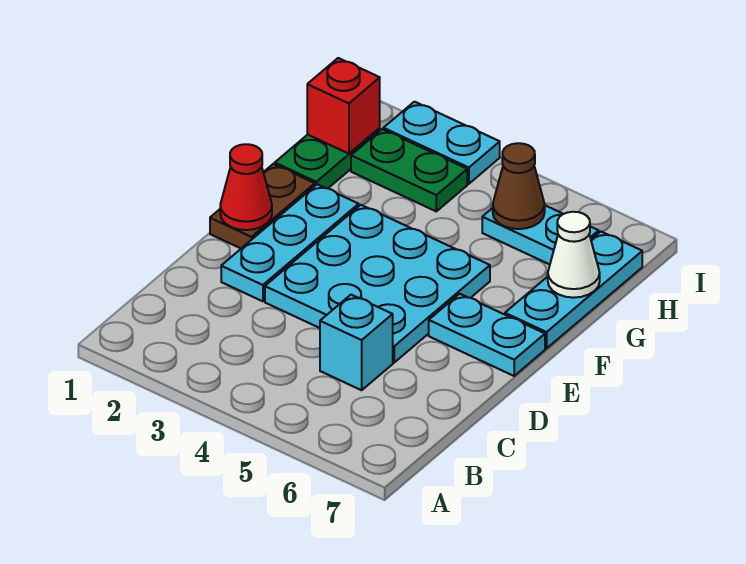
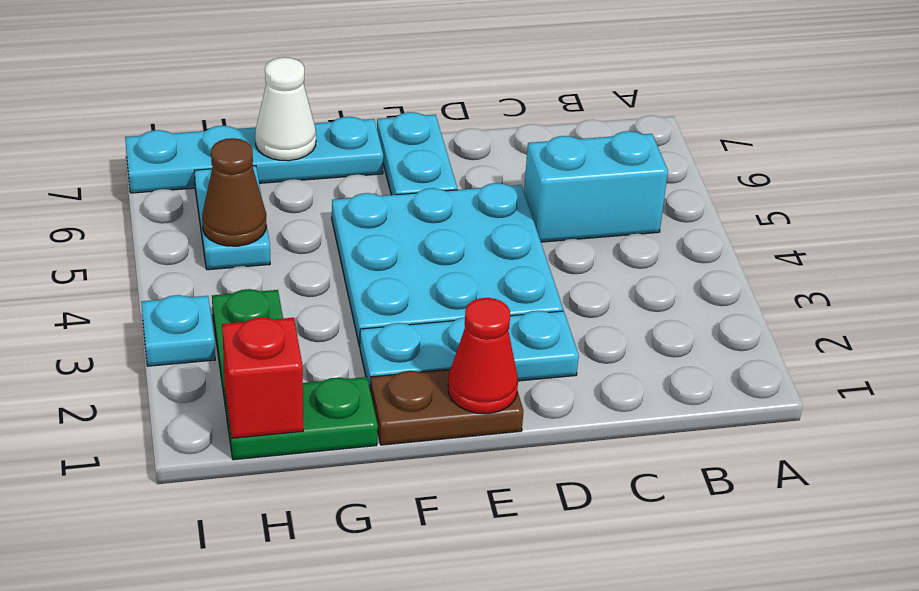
cyan brick C5 level 1 -> cyan brick B5:C5 level 1
cyan plate F7:H7 level 1 -> cyan plate F7:I7 level 1
cyan plate I2:I3 level 1 -> cyan plate I3 level 1

